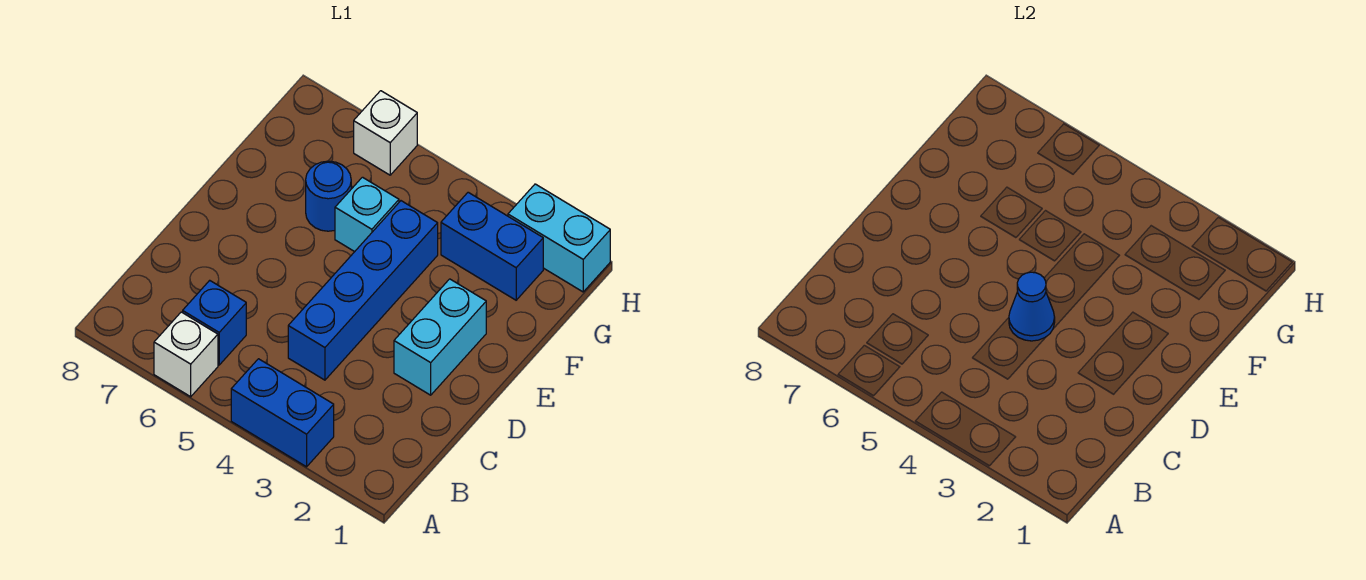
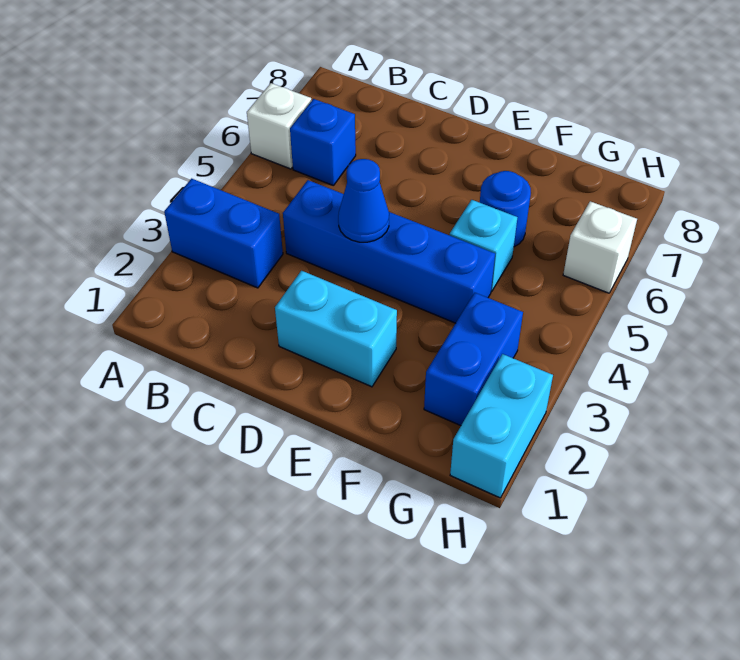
blue brick A3:A4 level 1 -> blue brick A3:B3 level 1

